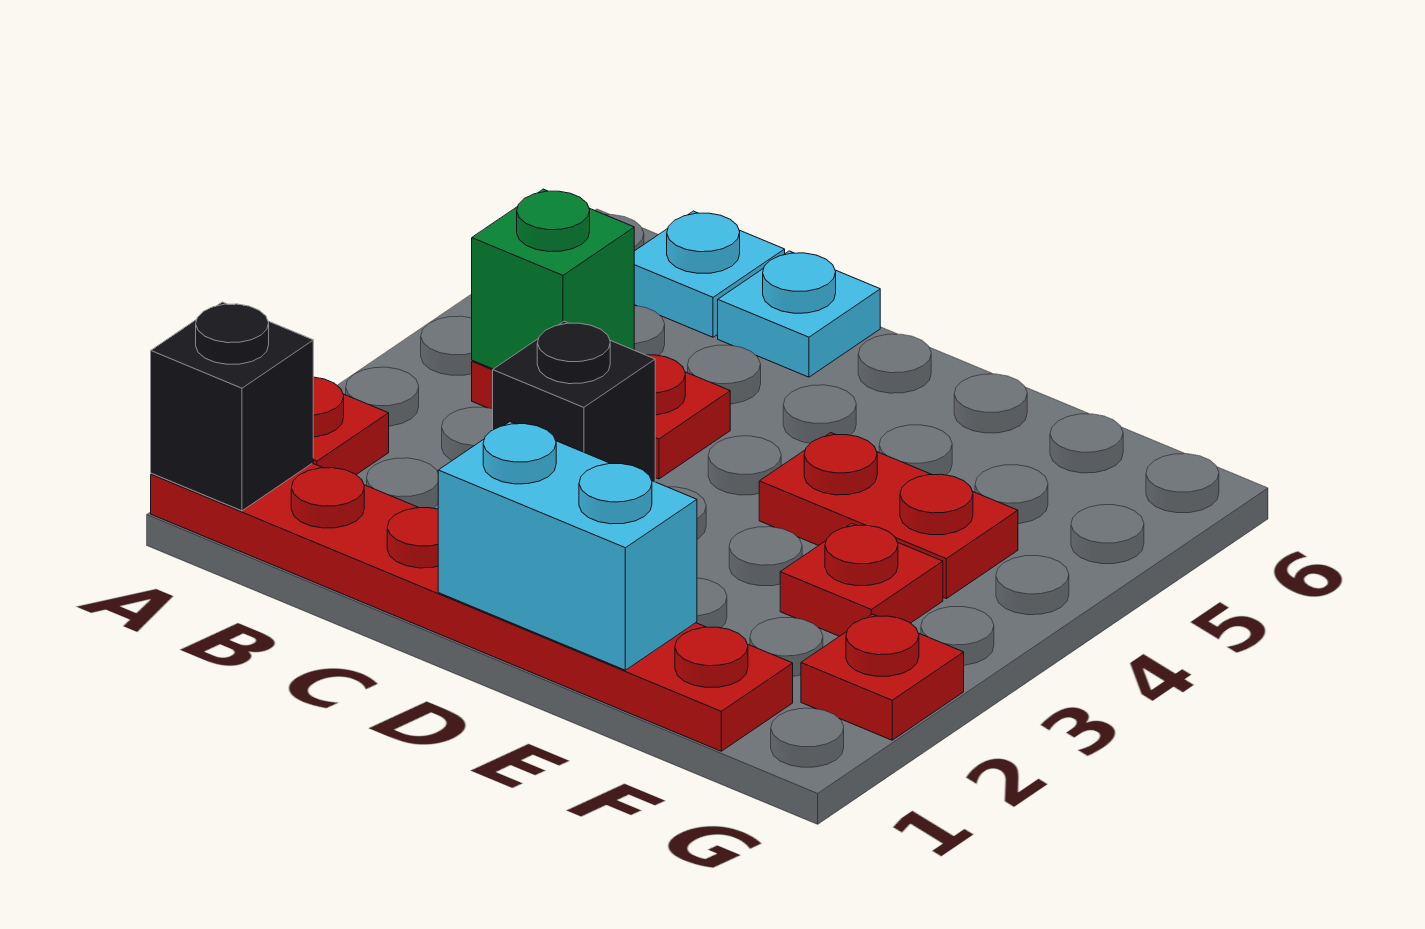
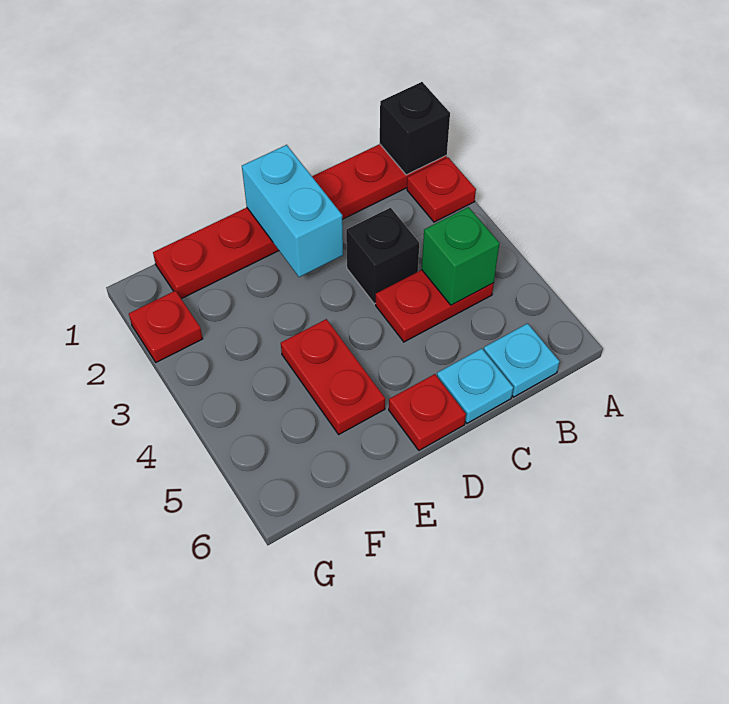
cyan brick D1:E1 level 2 -> cyan brick D1:D2 level 2
red plate E4:F4 level 1 -> red plate E4:E5 level 1
red plate F3 level 1 -> red plate D6 level 1

